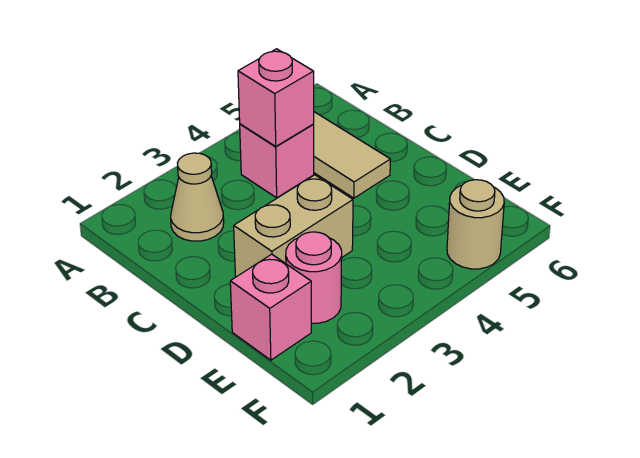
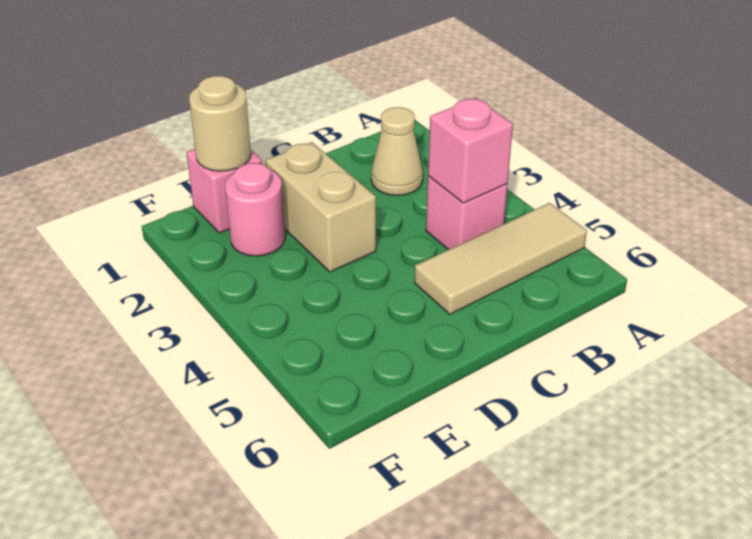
tan round brick F5 level 1 -> tan round brick E1 level 2

